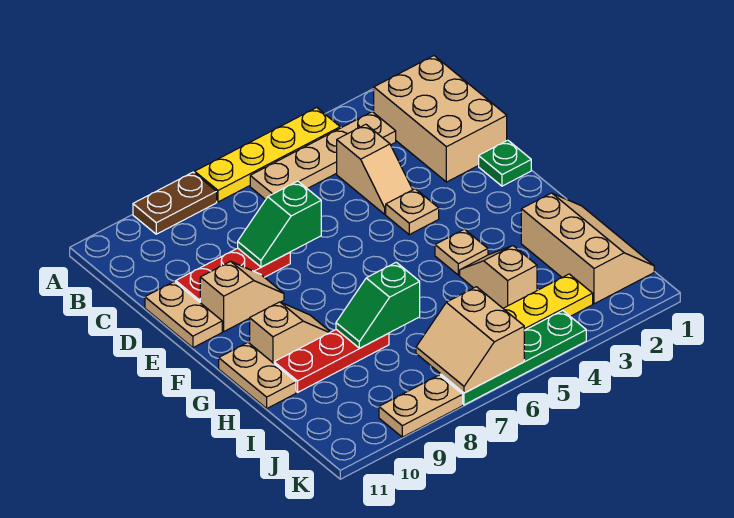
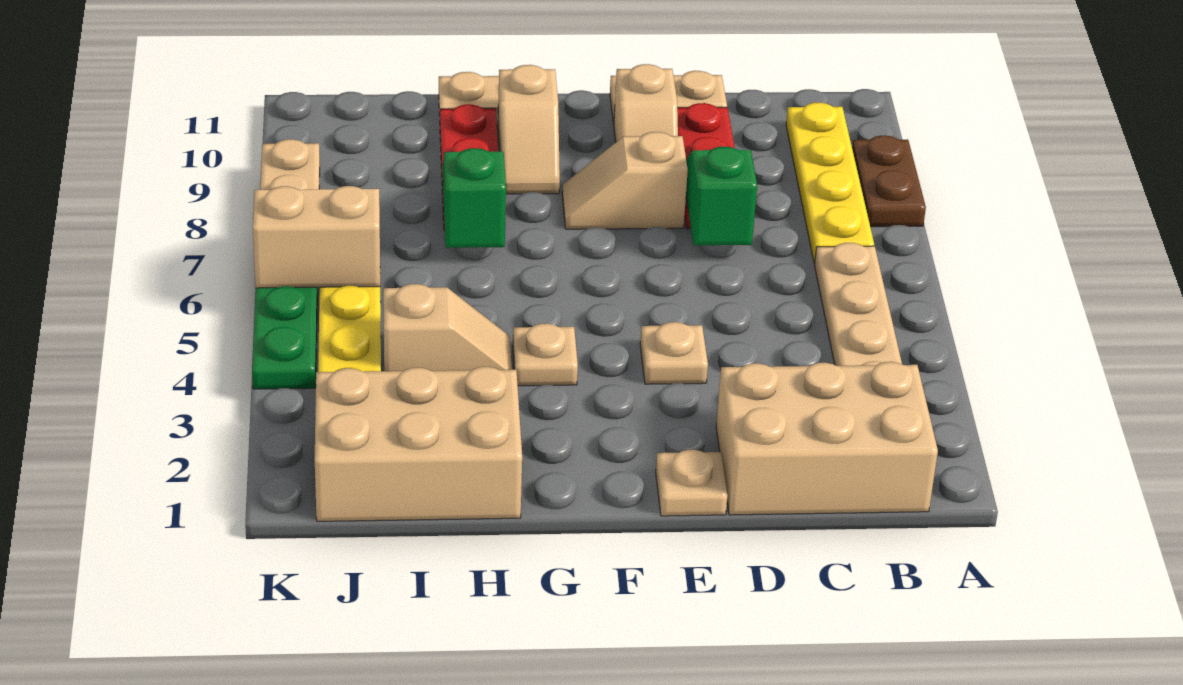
yellow plate A4:A7 level 1 -> yellow plate B7:B10 level 1
tan slope C4:D4 level 1 top C -> tan slope E8:F8 level 1 top E
green plate E1 level 1 -> tan plate E1 level 1
tan slope H1:J2 level 1 top 2 -> tan brick H1:J2 level 1

